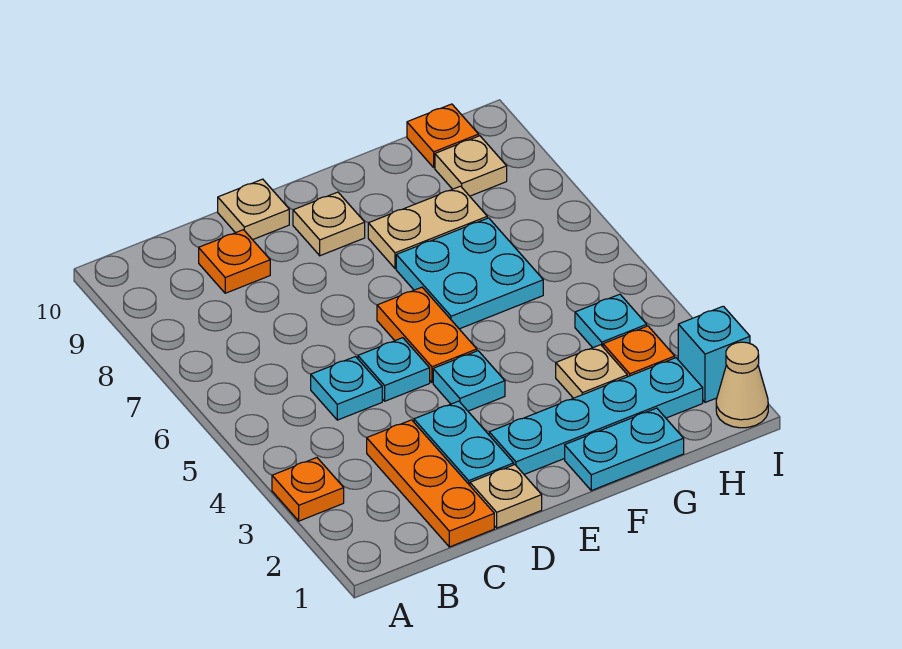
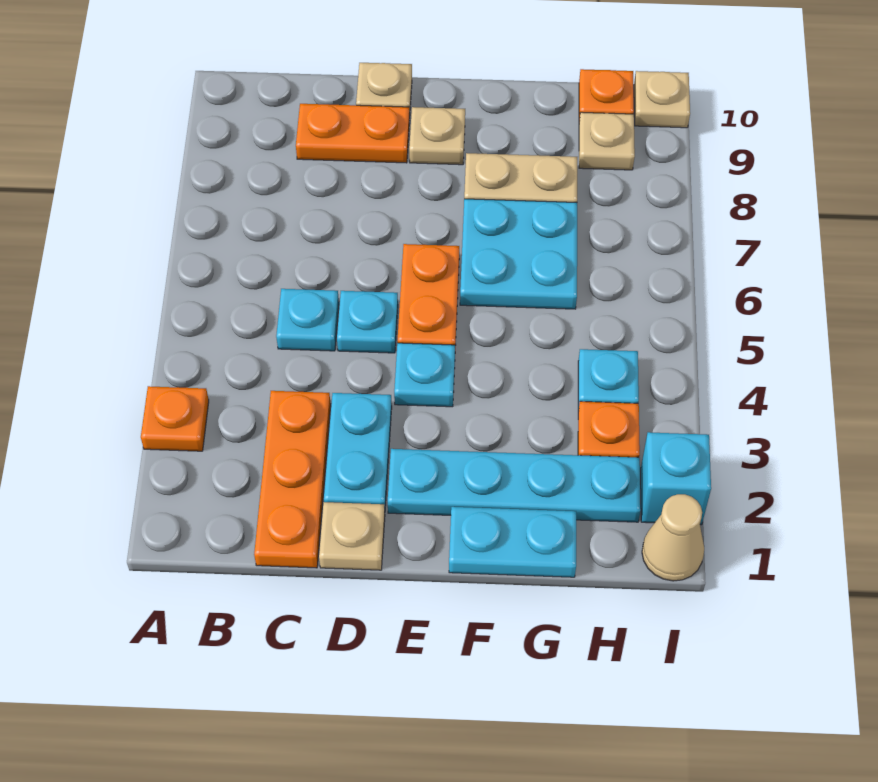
orange plate C9 level 1 -> orange plate C9:D9 level 1
tan plate G3 level 1 -> tan plate I10 level 1

